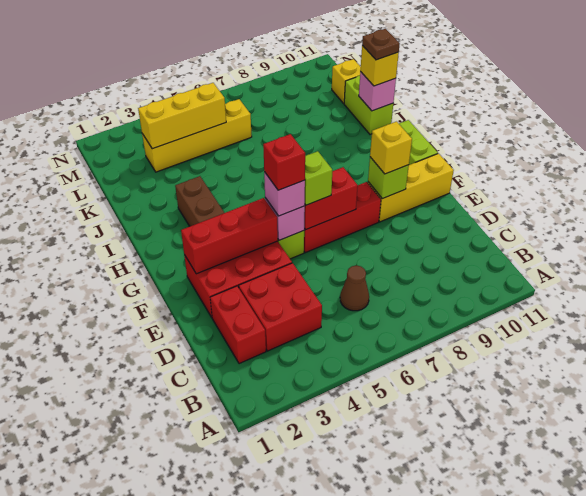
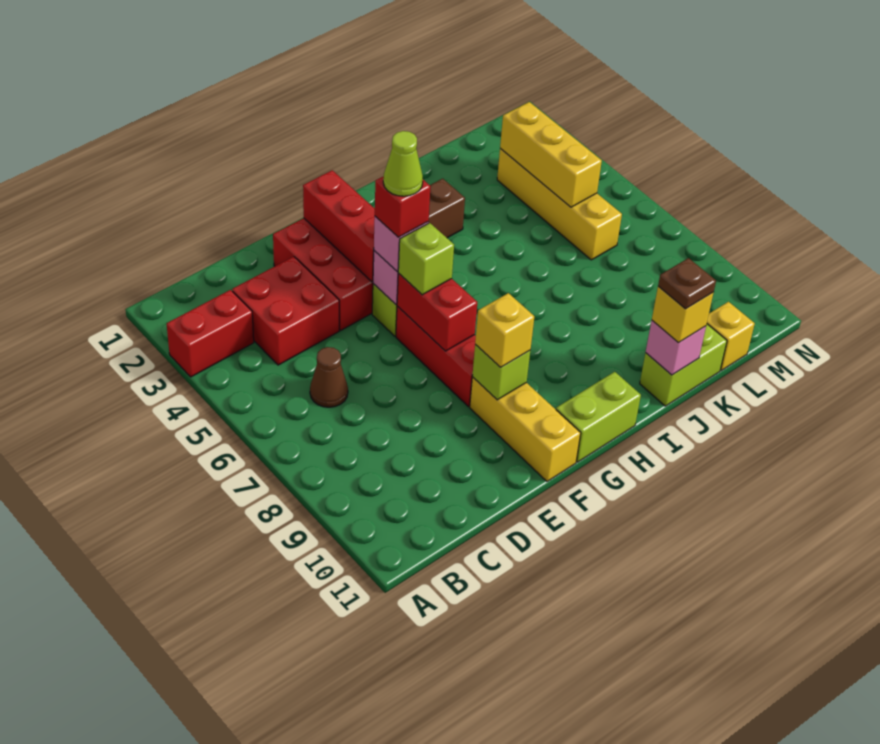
red brick C2:D2 level 1 -> red brick A3:B3 level 1
none -> lime cone F5 level 5

